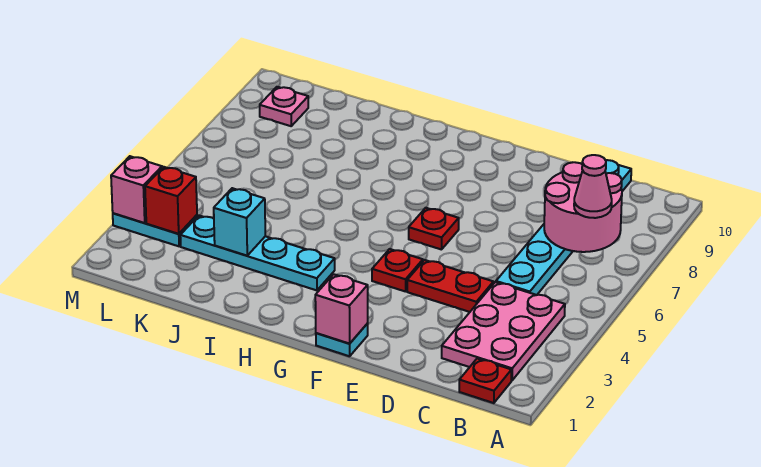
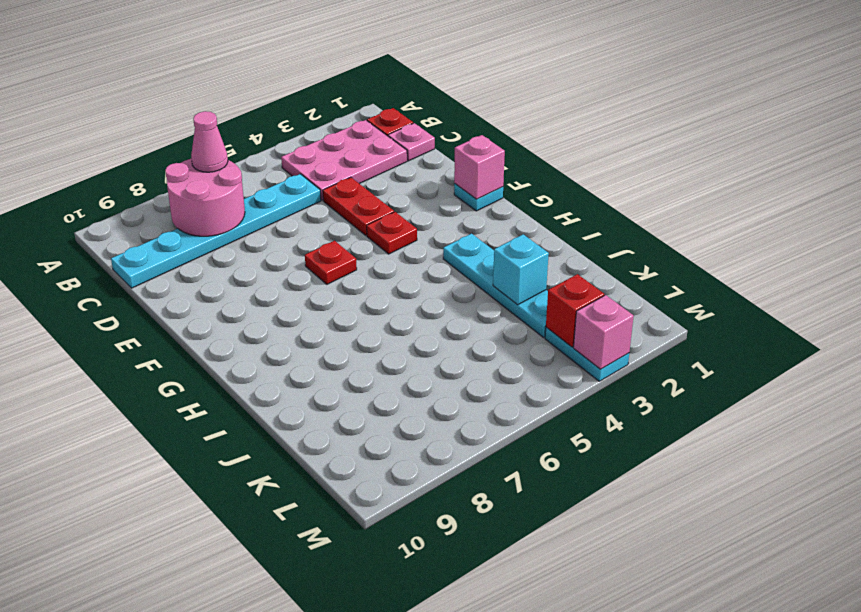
pink plate L9 level 1 -> pink plate C1 level 1

